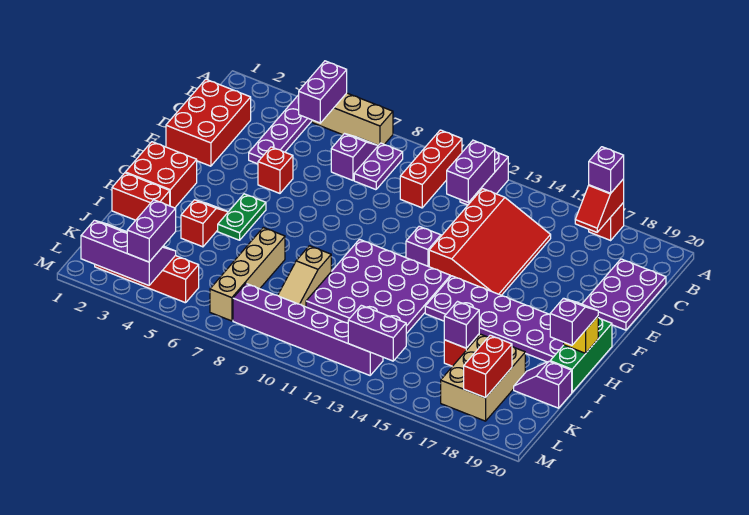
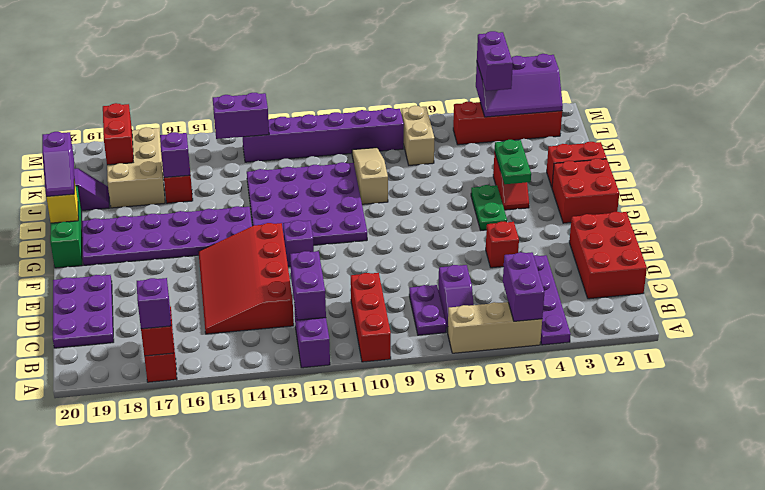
none -> green plate H4:I4 level 2
tan brick I7:L7 level 1 -> tan brick K7:L7 level 1

